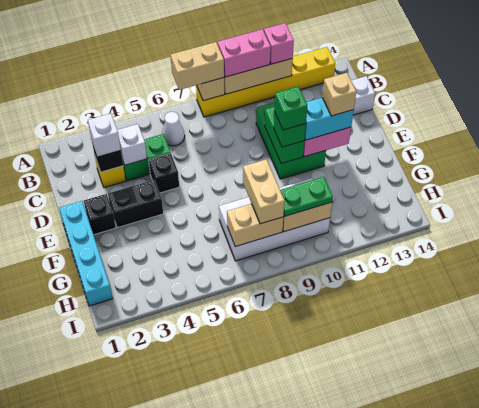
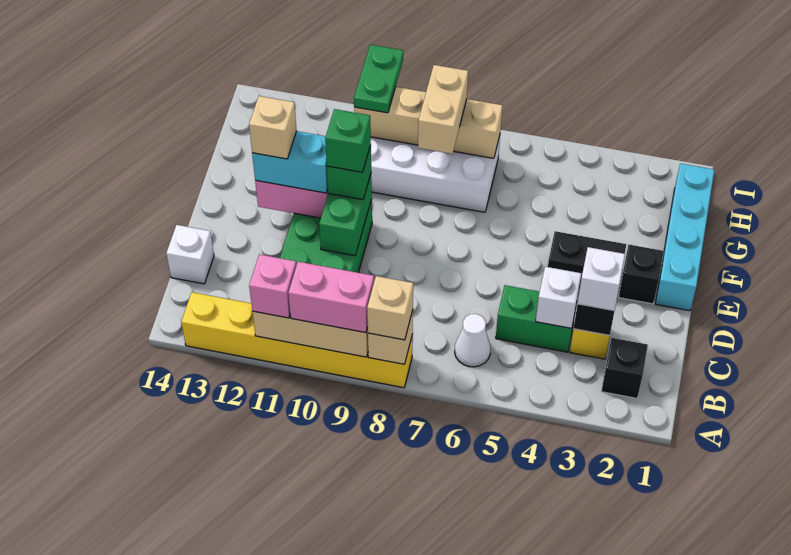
tan brick A7:A8 level 3 -> tan brick A8 level 3
black brick D5 level 1 -> black brick B2 level 1
green plate H9:H10 level 3 -> green plate H10:I10 level 3

